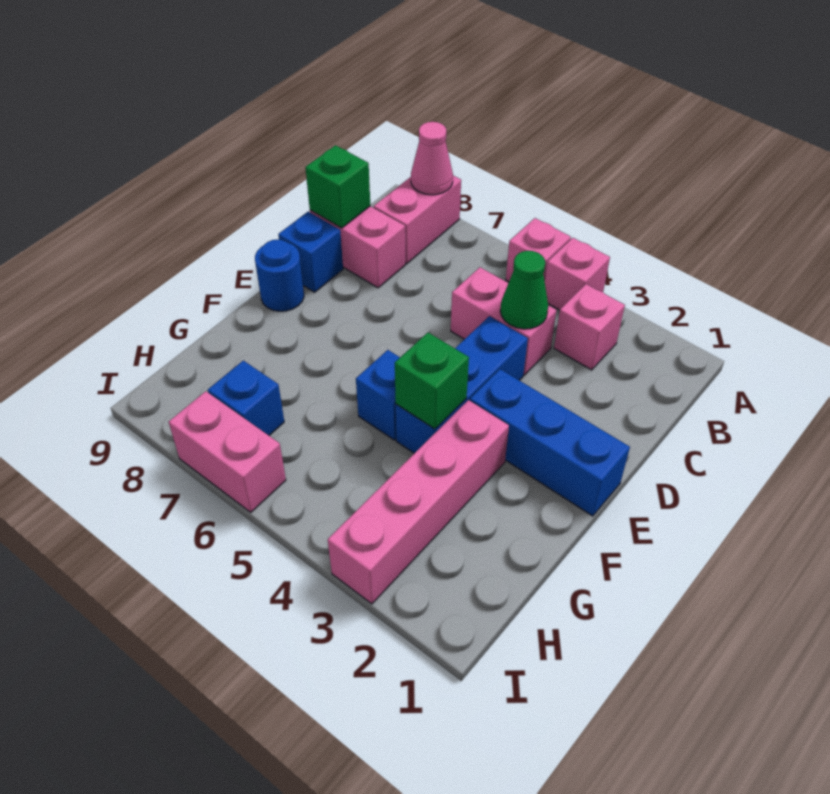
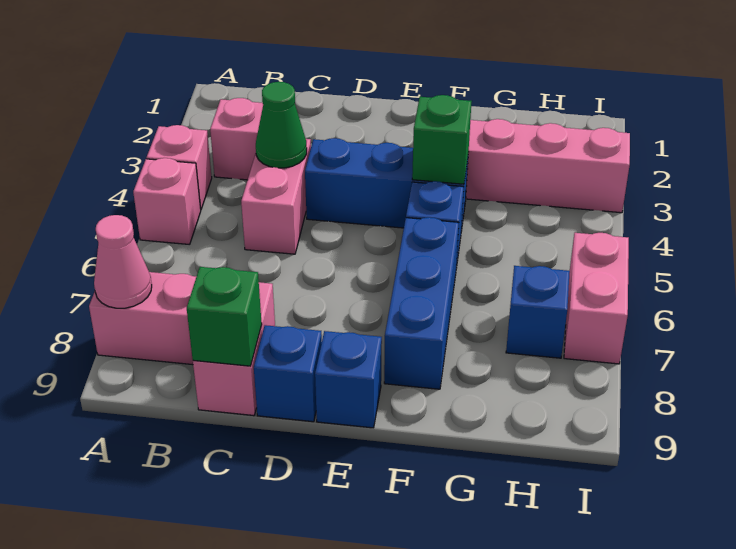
blue brick E1:E3 level 1 -> blue brick F6:F8 level 1
blue round brick E9 level 1 -> blue brick E9 level 1

